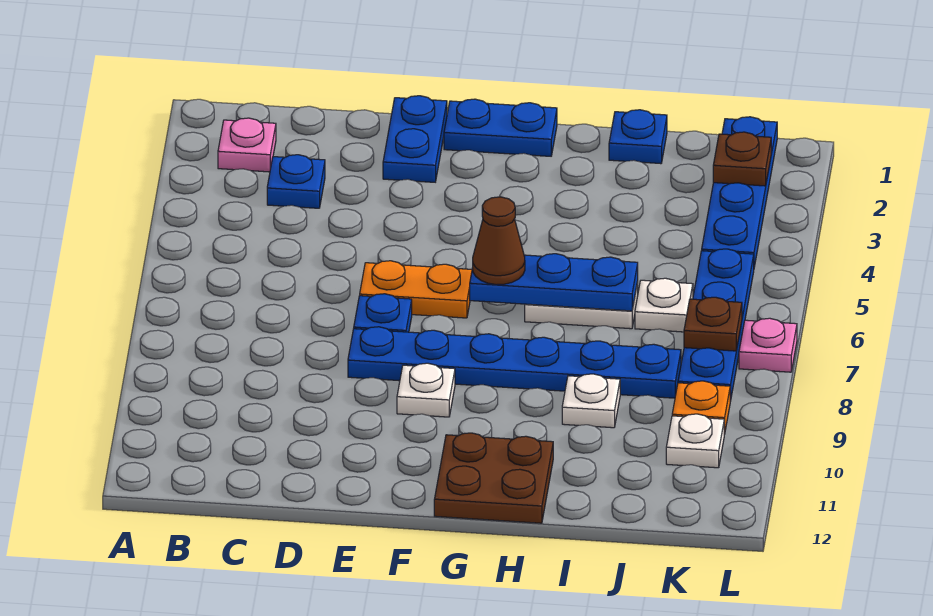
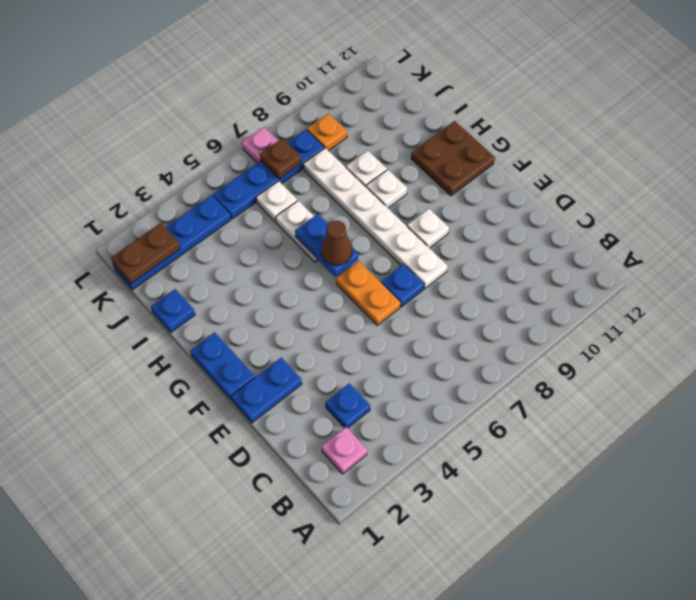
blue plate E8:J8 level 1 -> white plate E8:J8 level 1
blue plate G6:I6 level 2 -> blue plate G6:H6 level 2
brown plate K2 level 2 -> brown plate K1:K2 level 2
white plate K10 level 1 -> white plate H9 level 1

